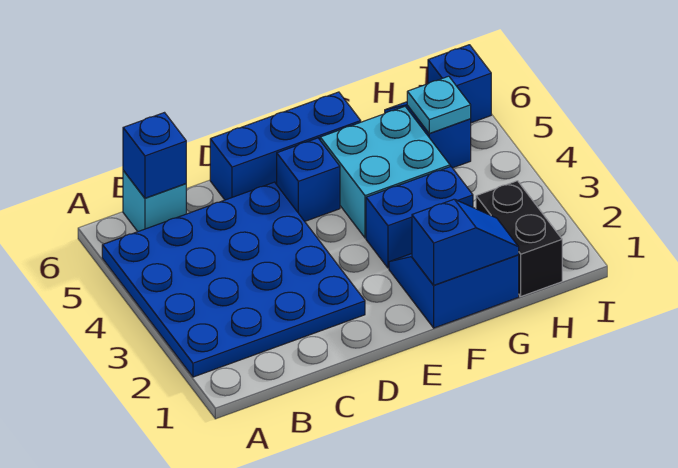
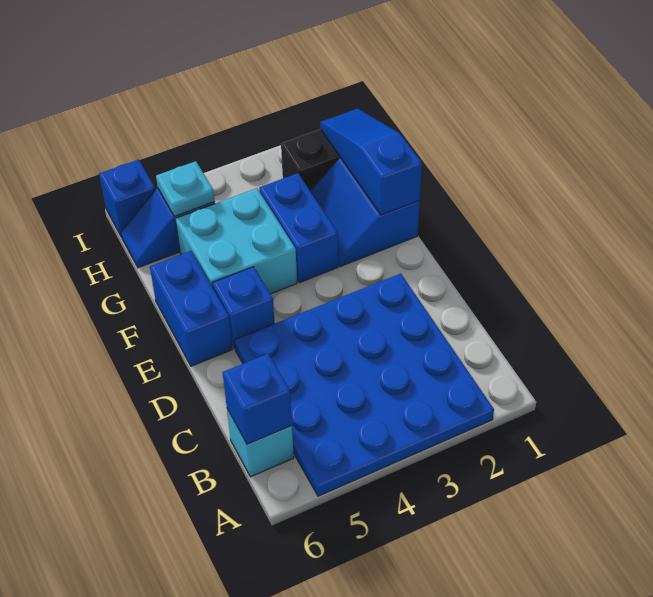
blue brick D6:F6 level 1 -> blue brick E6:F6 level 1
blue slope F1:G1 level 2 top F -> blue slope F1:H1 level 2 top F

